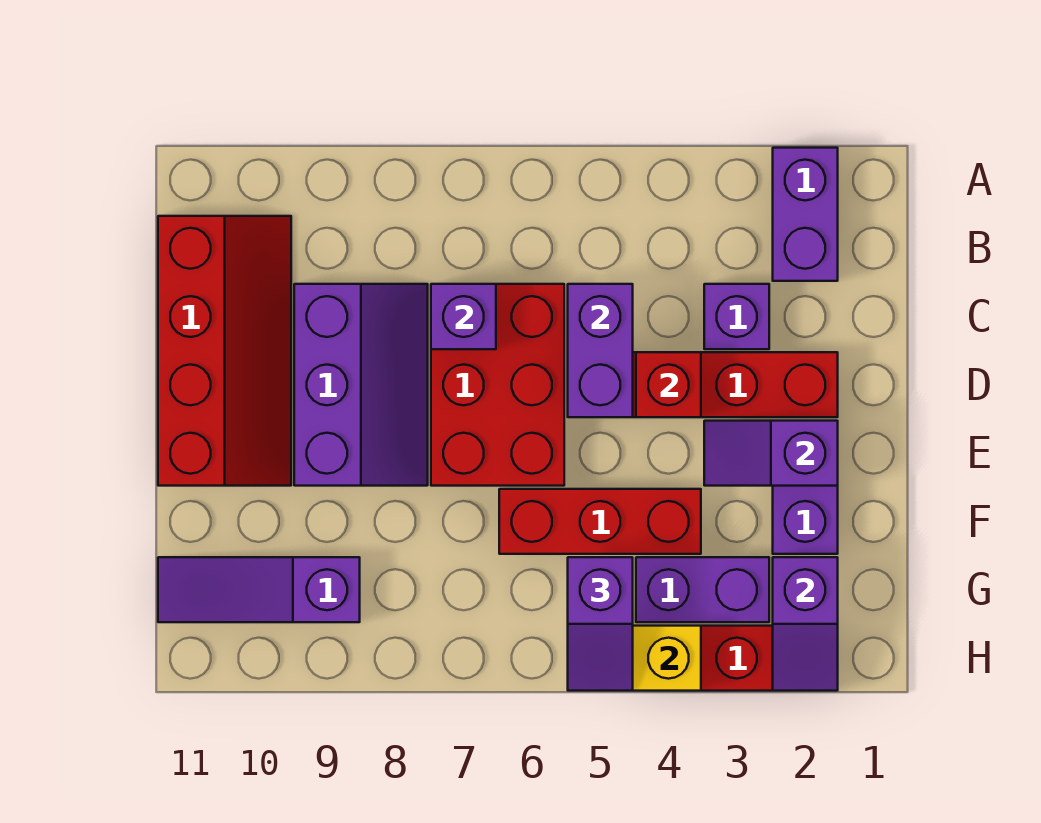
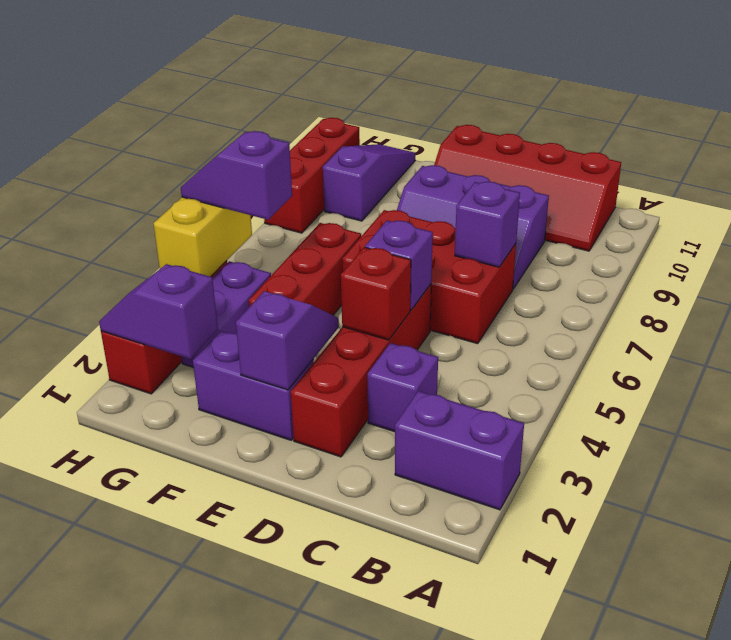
purple brick C5:D5 level 2 -> purple brick D5 level 2
none -> red brick H8:H10 level 1

